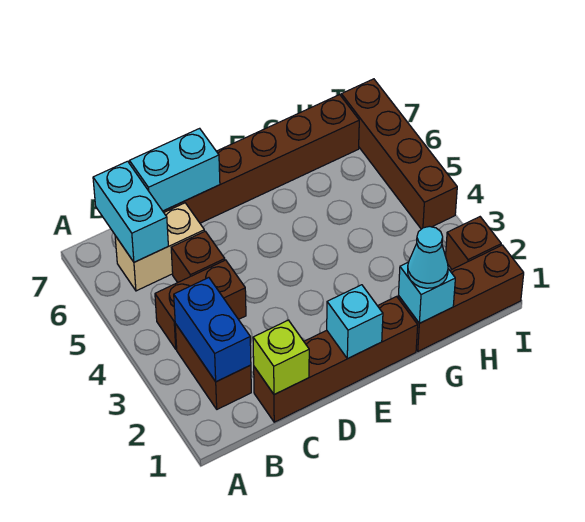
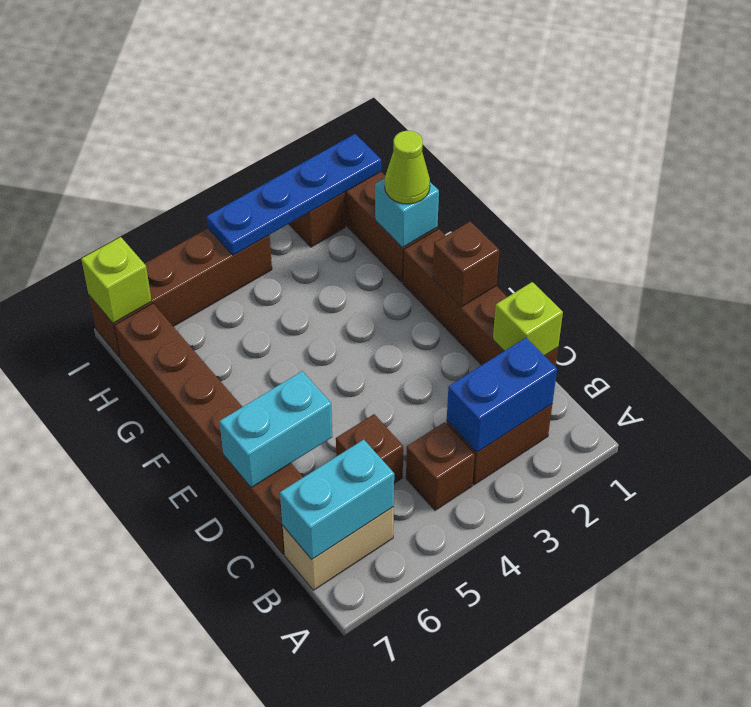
brown brick B4:C4 level 1 -> brown brick B4 level 1
tan brick B6:C6 level 1 -> tan brick B6:B7 level 1
cyan brick C7:D7 level 2 -> cyan brick D6:D7 level 2
cyan brick E1 level 2 -> brown brick E1 level 2
cyan cone G1 level 3 -> lime cone G1 level 3
none -> blue plate I1:I4 level 2
none -> lime brick I7 level 2

